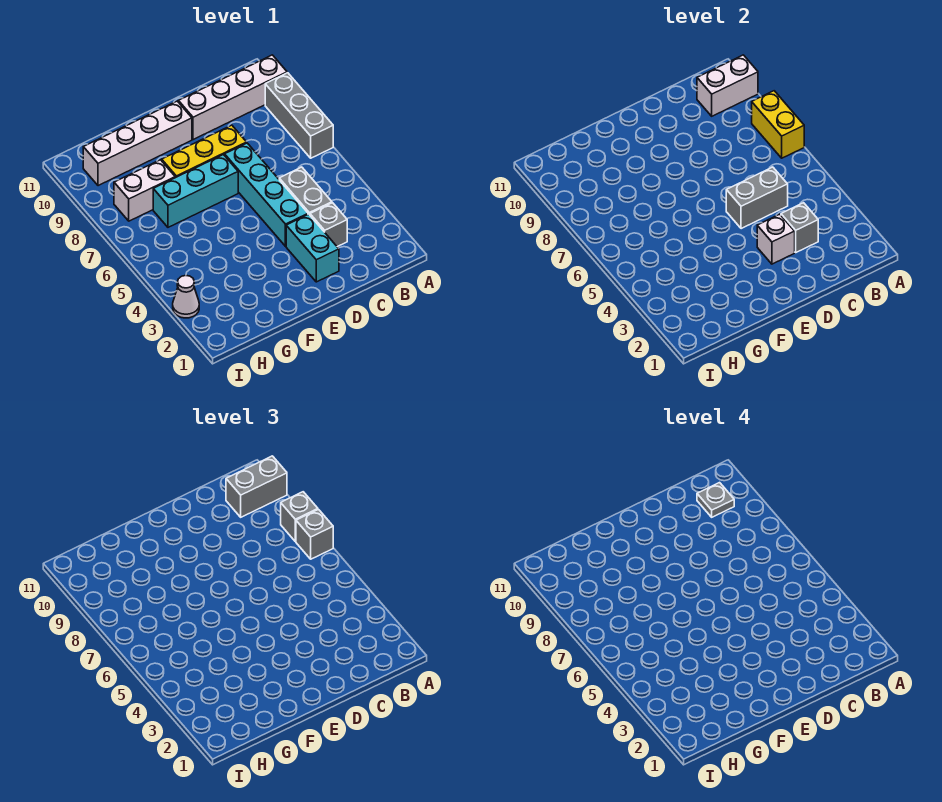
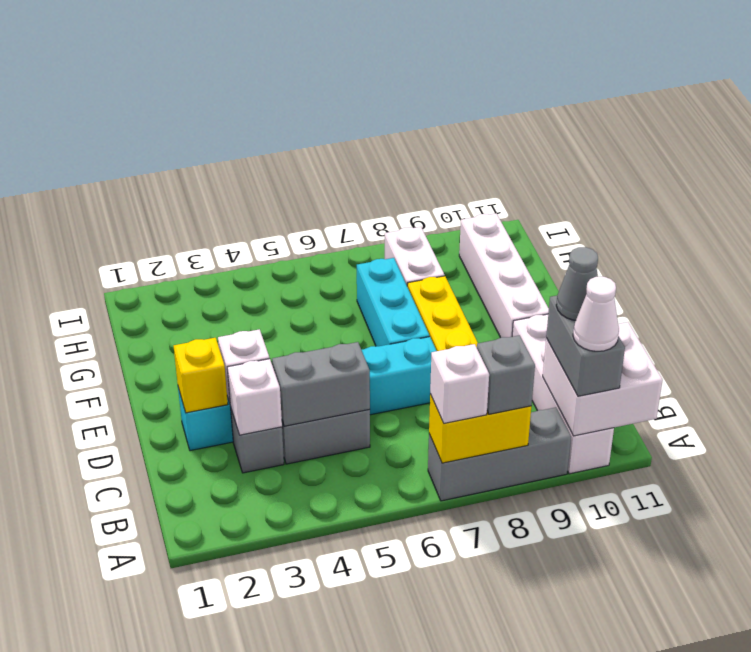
grey brick A7 level 3 -> white brick A7 level 3
white brick A10:B10 level 2 -> white brick A10:B11 level 2
grey plate B10 level 4 -> grey cone B10 level 4
grey brick C3 level 2 -> white brick C3 level 2
grey brick C5:D5 level 2 -> grey brick C4:C5 level 2
none -> yellow brick D2 level 2
white cone I3 level 1 -> white cone A10 level 4

